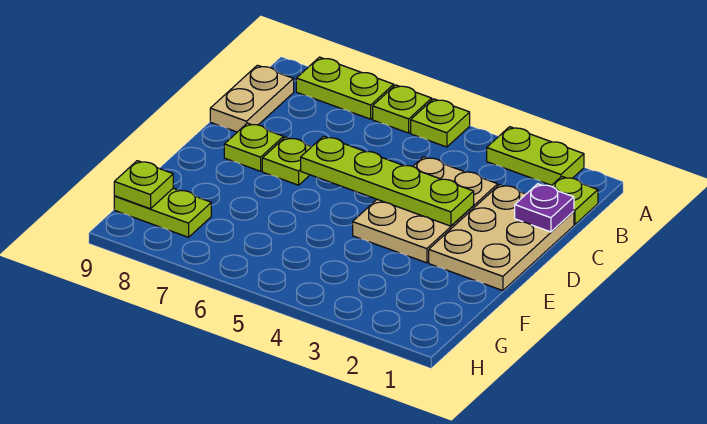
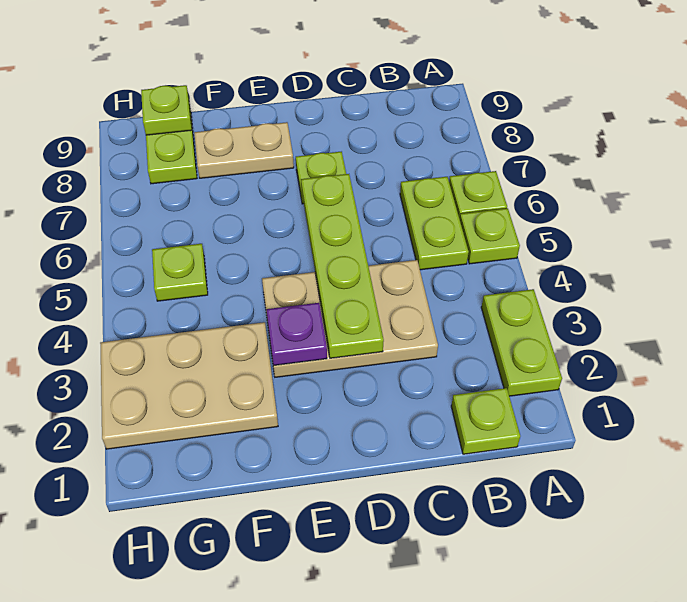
lime plate A7:A8 level 1 -> lime plate B5:B6 level 1
tan plate B9:C9 level 1 -> tan plate E8:F8 level 1
tan plate C1:E2 level 1 -> tan plate F2:H3 level 1
purple plate C1 level 2 -> purple plate E3 level 2
lime plate D8 level 1 -> lime plate G5 level 1

